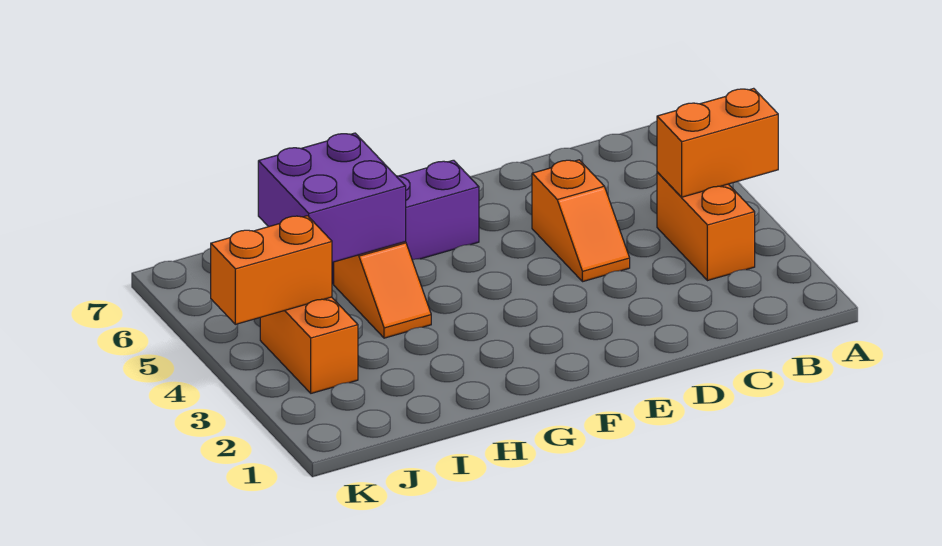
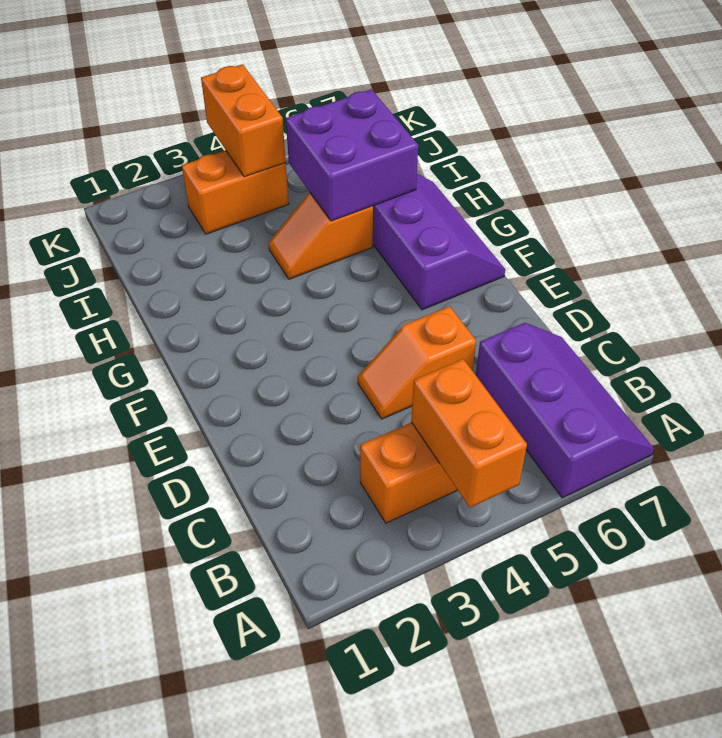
none -> purple slope A6:C7 level 1 top 6

